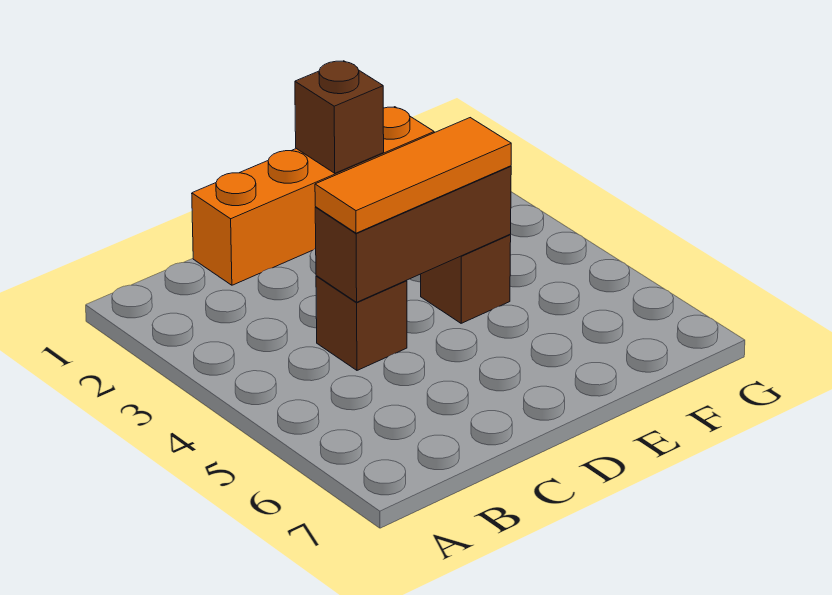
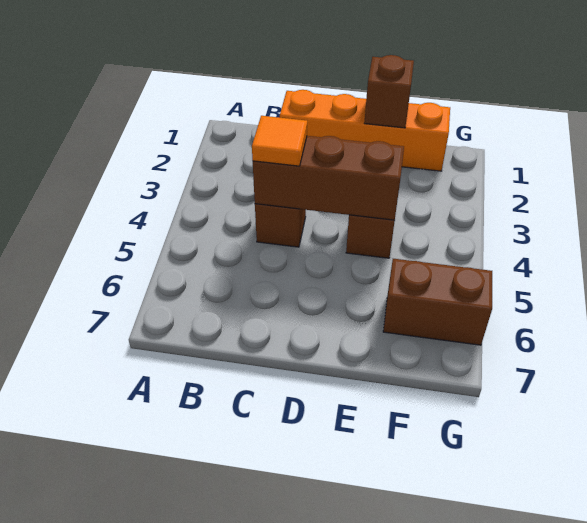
orange tile C4:E4 level 3 -> orange tile C4 level 3
none -> brown brick F6:G6 level 1

